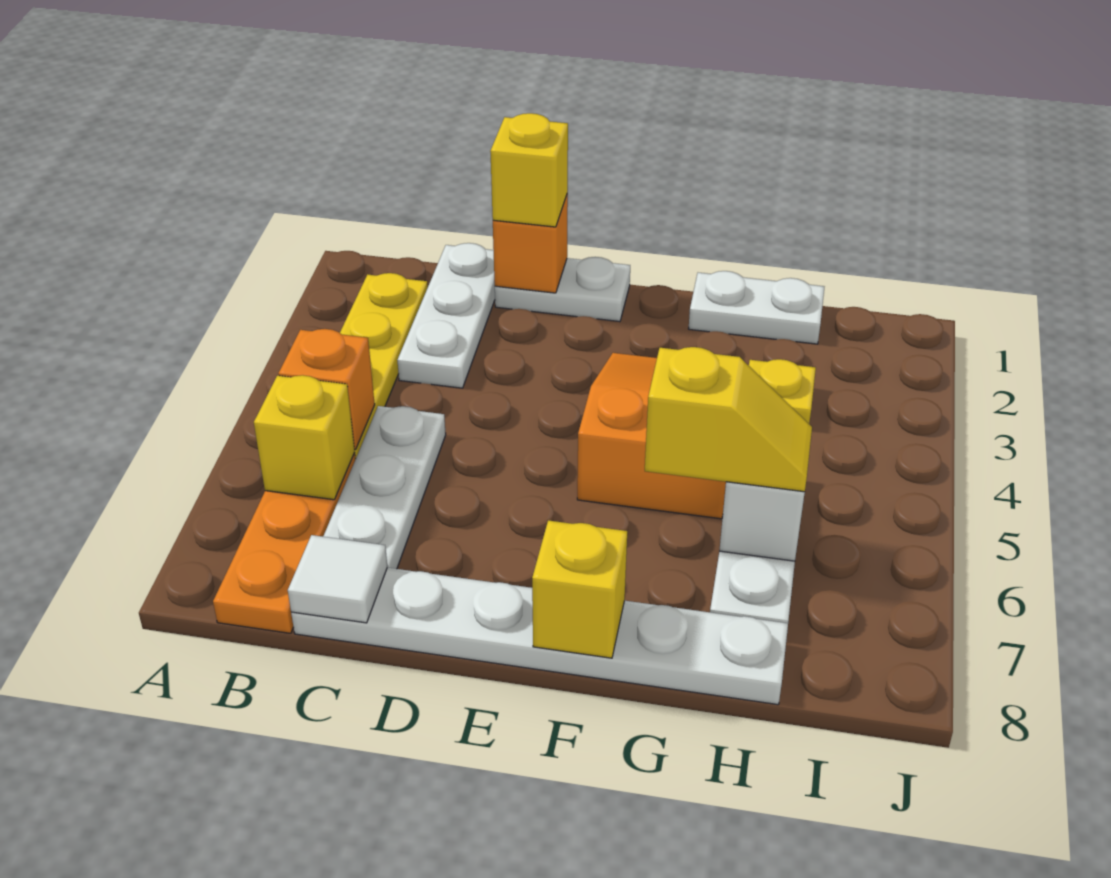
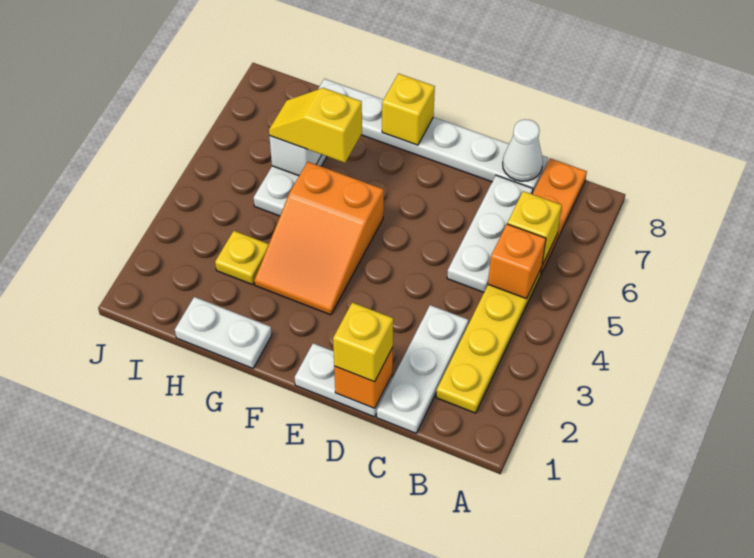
white tile C8 level 2 -> white cone C8 level 2

